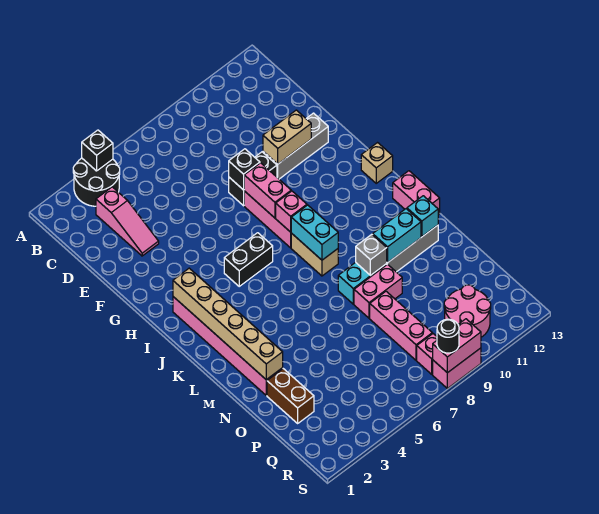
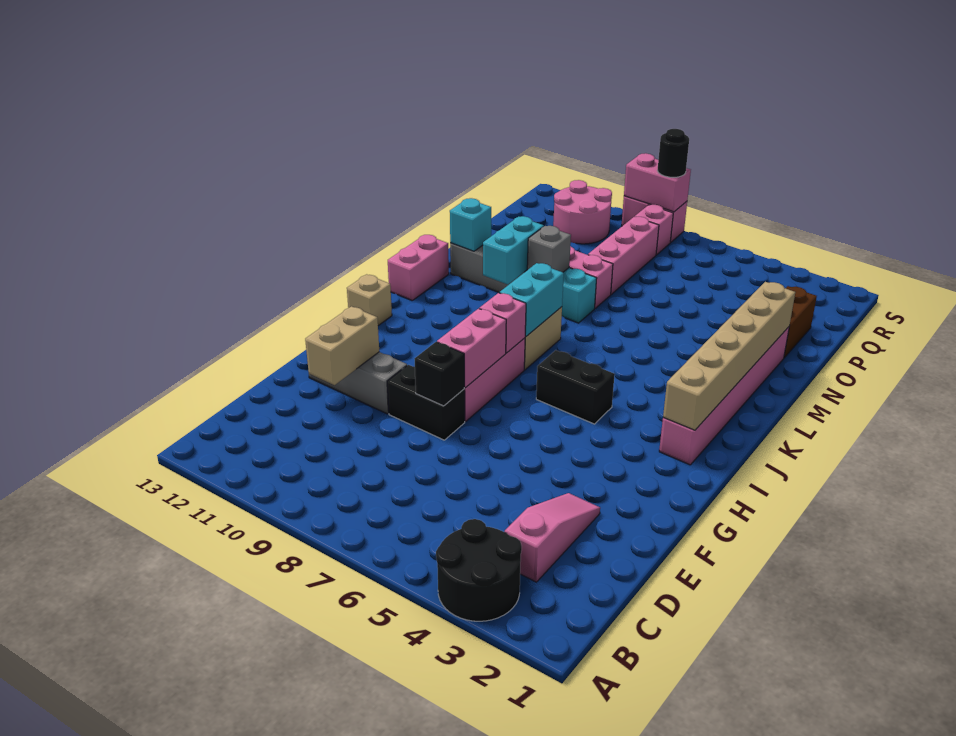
black brick A4 level 2 -> none
tan brick F10:F11 level 2 -> tan brick E11:F11 level 2
cyan brick M10:M11 level 2 -> cyan brick L10:M10 level 2

